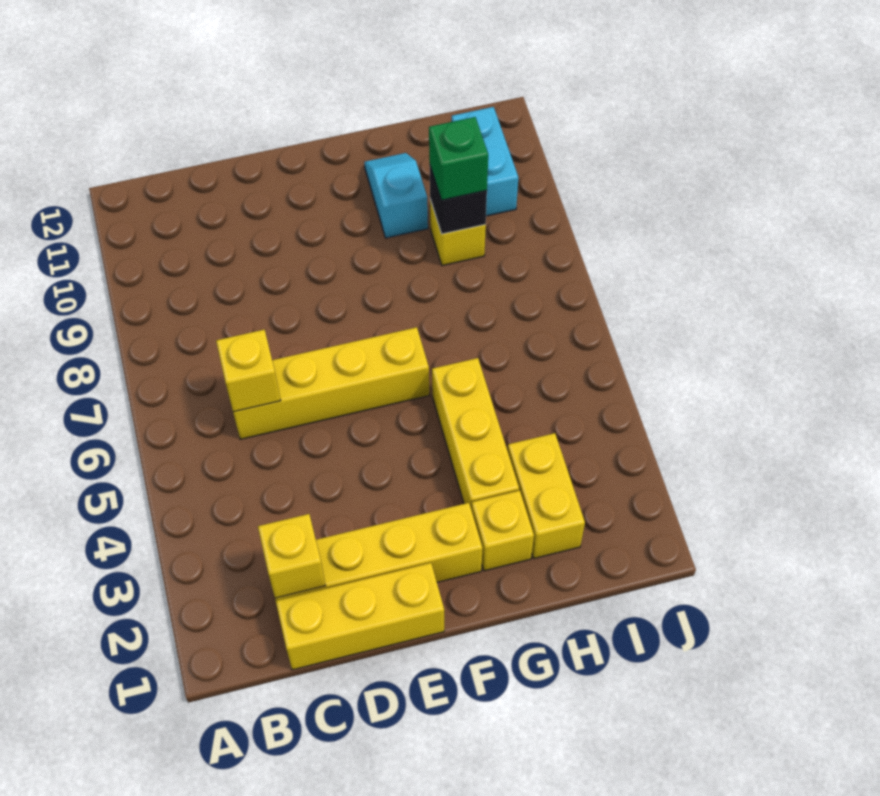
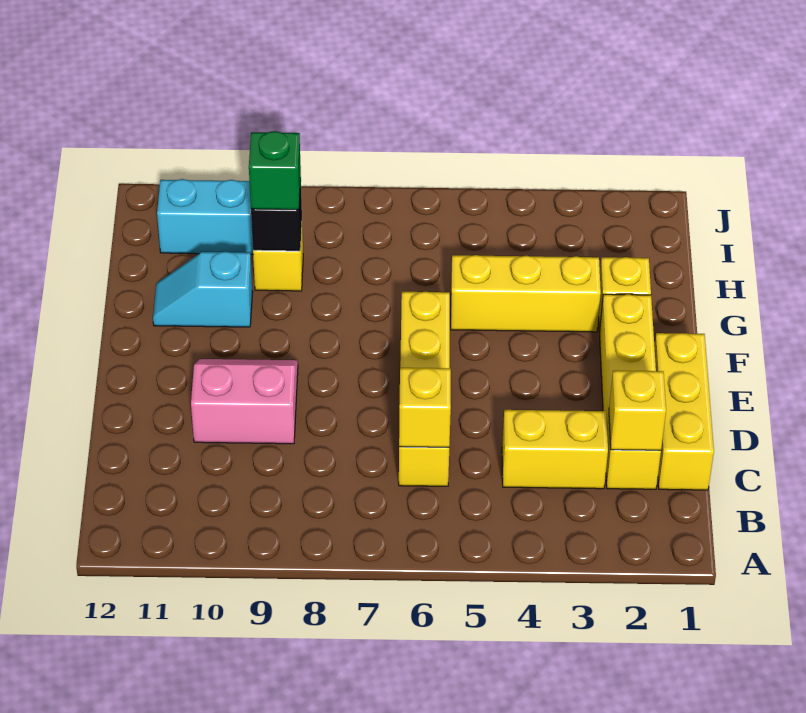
none -> pink slope D9:E10 level 1 top D
yellow brick H2:H3 level 1 -> yellow brick C3:C4 level 1

